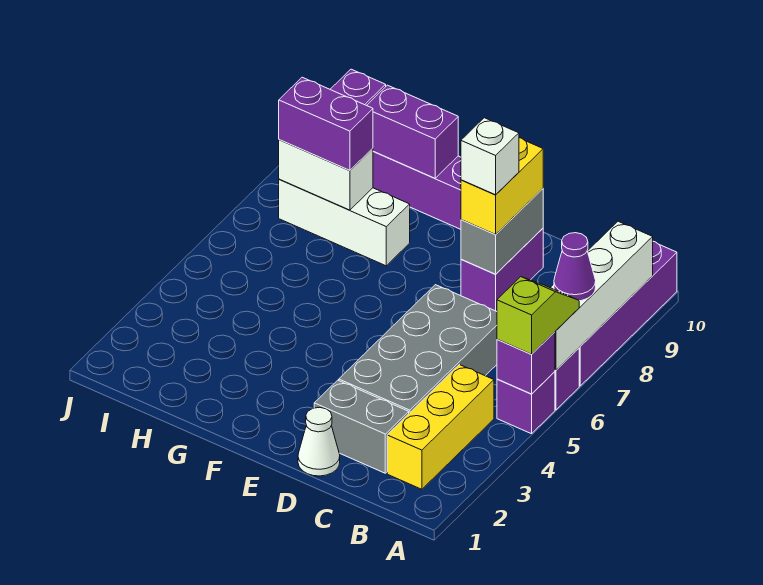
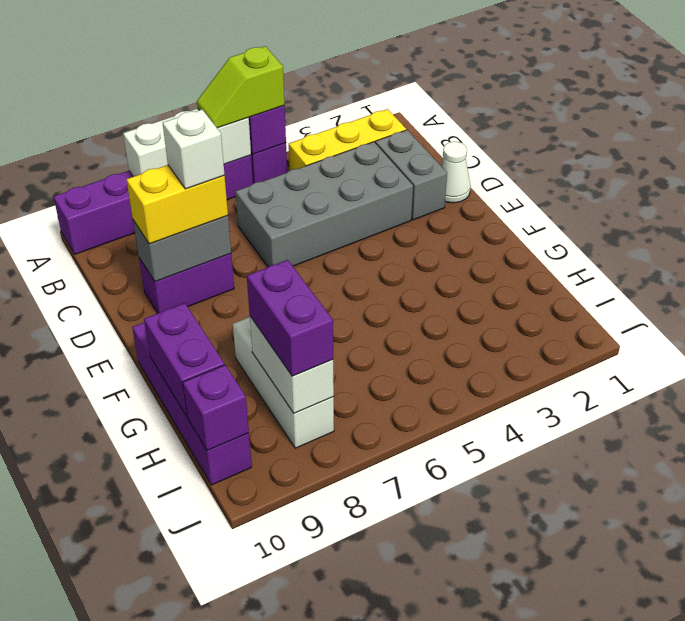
white brick A6:A9 level 2 -> white brick A6:A8 level 2
purple cone A7 level 3 -> none

